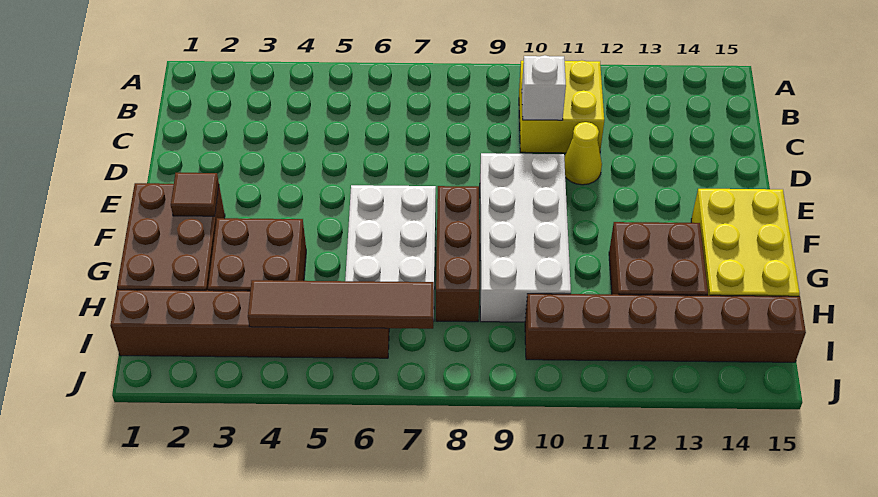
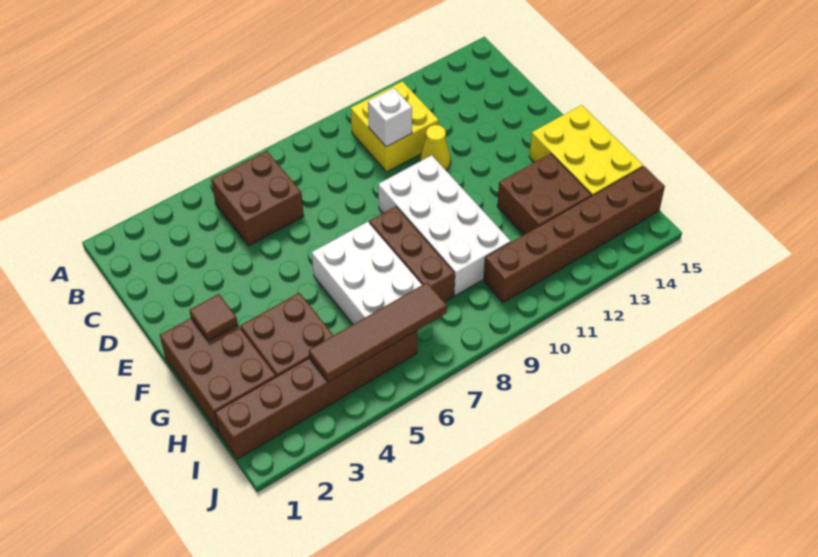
none -> brown brick B5:C6 level 1

